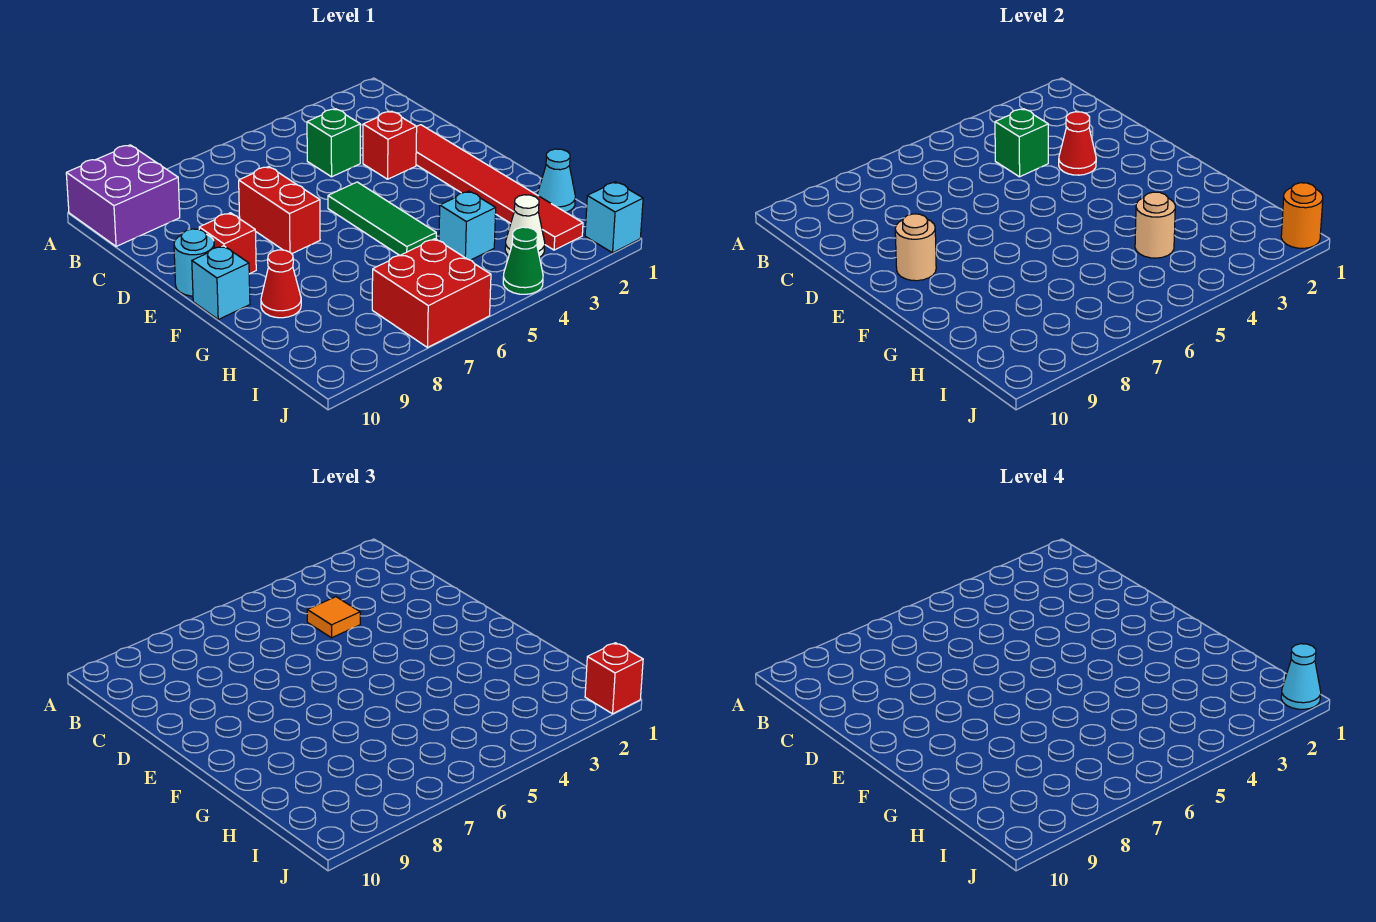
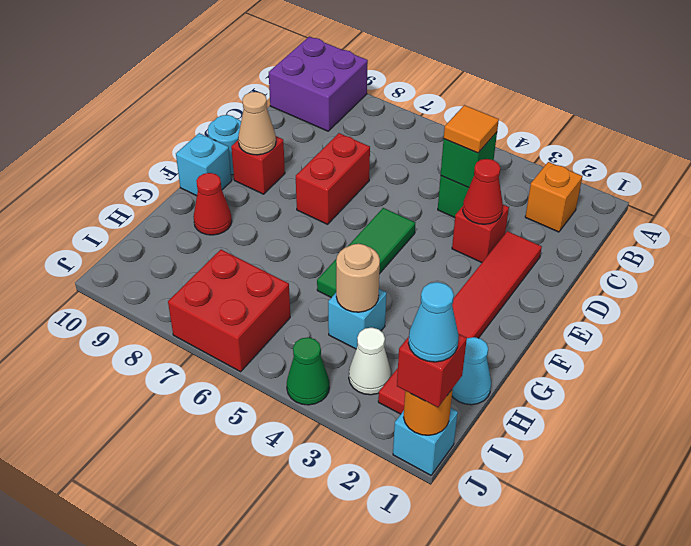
none -> orange brick B2 level 1
tan round brick E9 level 2 -> tan cone E9 level 2

